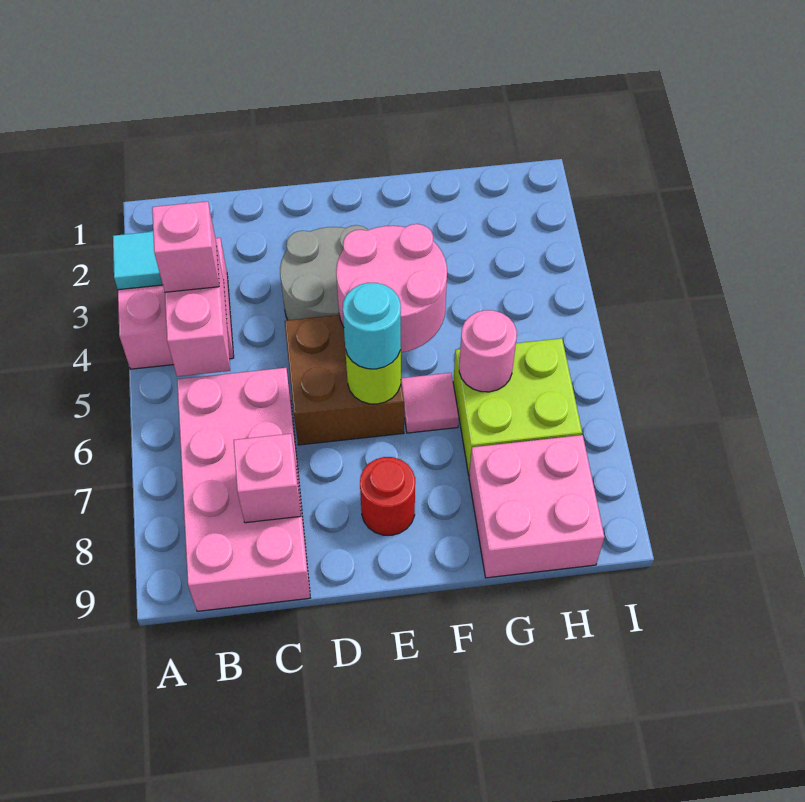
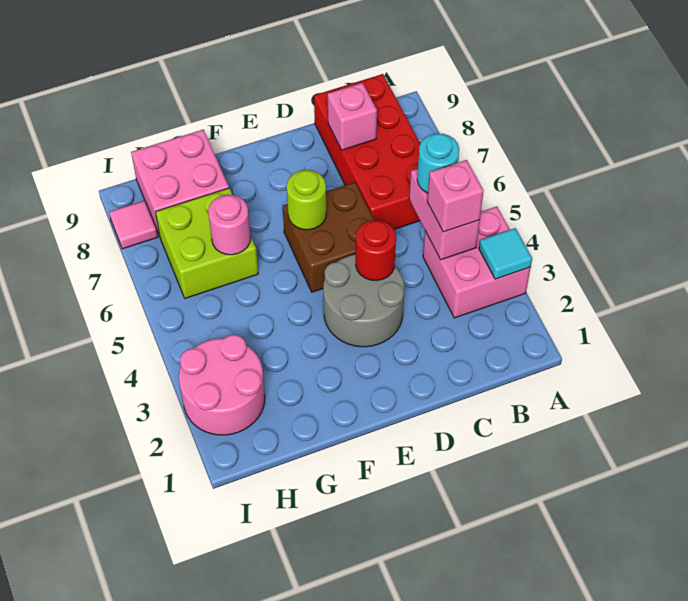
pink brick B6:C9 level 1 -> red brick B6:C9 level 1
pink round brick E4:F5 level 2 -> pink round brick H2:I3 level 1
cyan round brick E6 level 3 -> cyan round brick B5 level 3
red round brick E8 level 1 -> red round brick D4 level 2
pink tile F6 level 1 -> pink tile I8 level 1

